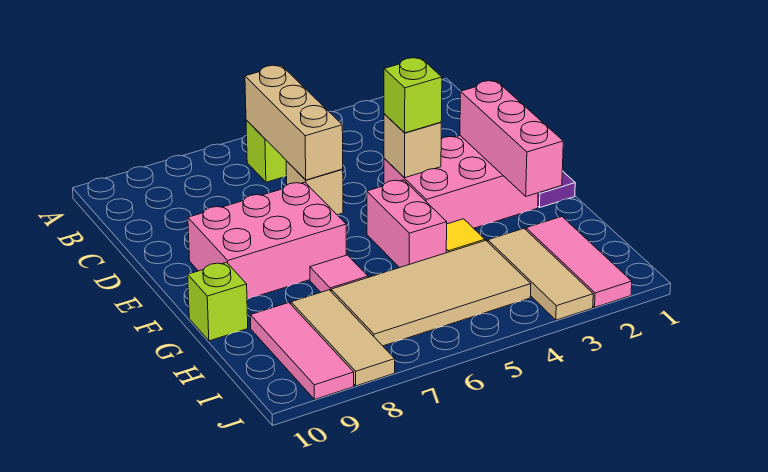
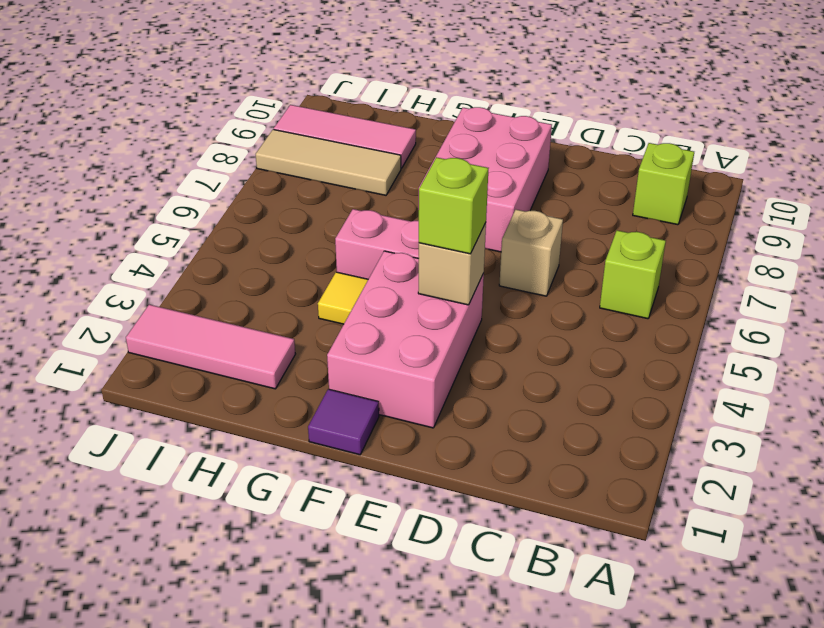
tan brick B6:D6 level 2 -> none
pink brick E2:G2 level 2 -> none
pink tile G7 level 1 -> none
lime brick G10 level 1 -> lime brick B9 level 1
tan tile H3:J3 level 1 -> none
tan tile H4:I7 level 1 -> none

